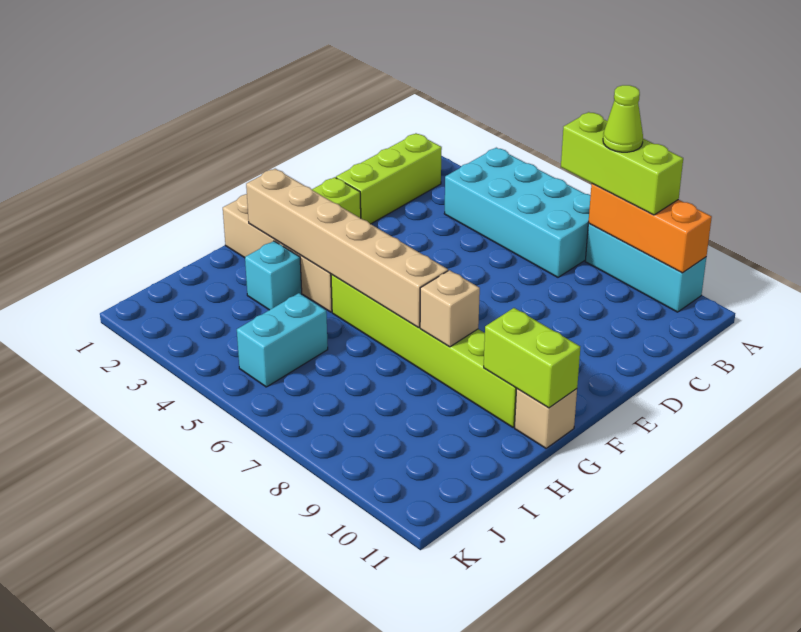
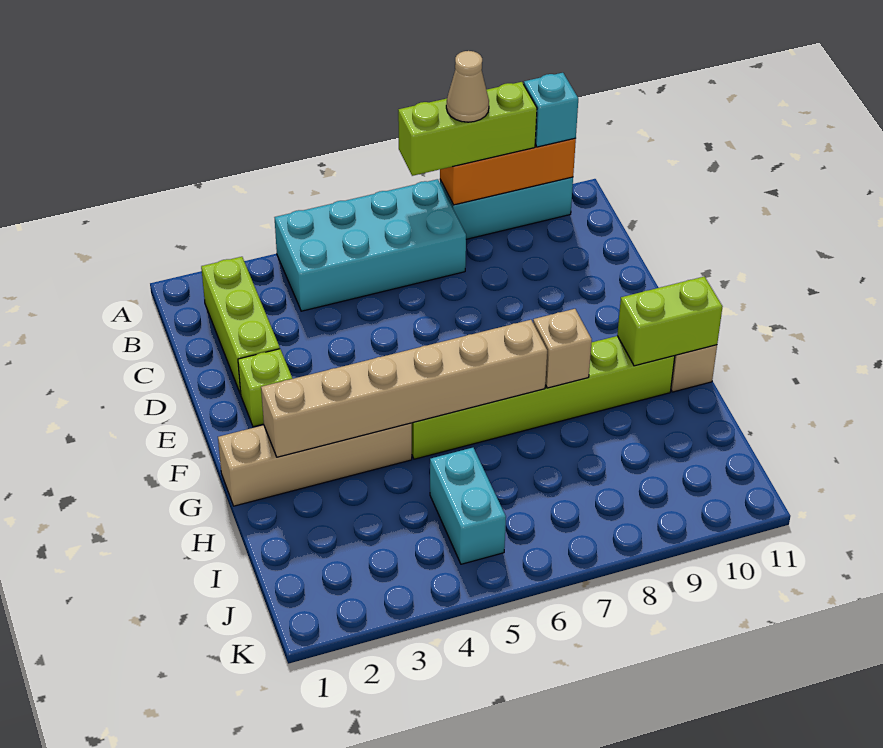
lime cone A8 level 4 -> tan cone A8 level 4
cyan brick H3 level 1 -> cyan brick A10 level 3

